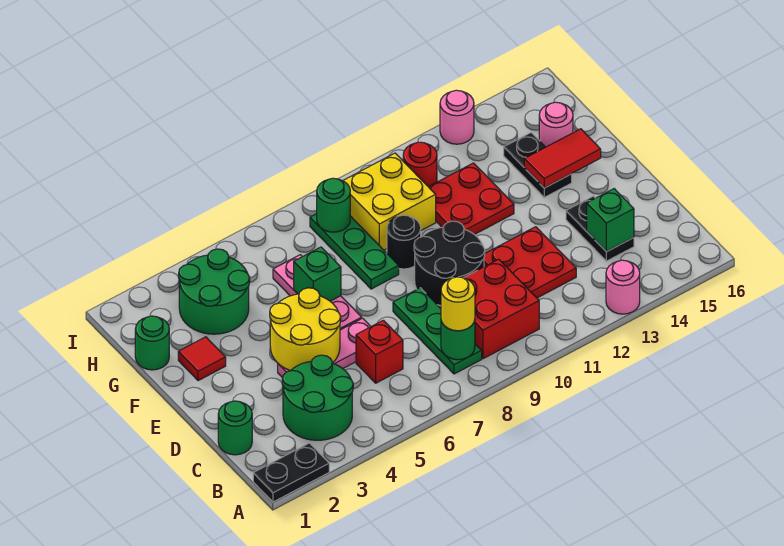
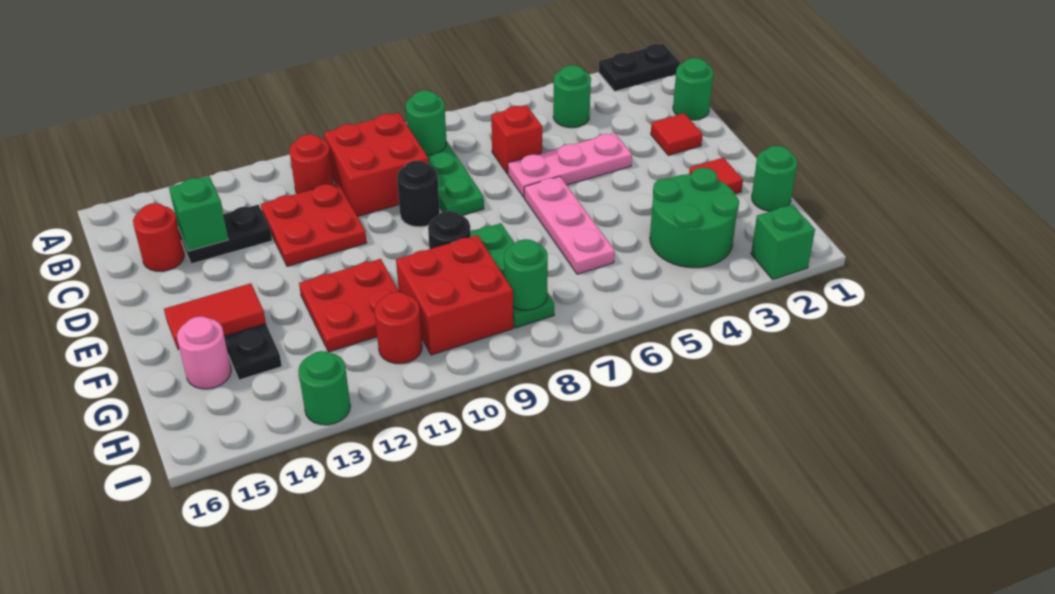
pink round brick A13 level 1 -> none
green round brick B3:C4 level 1 -> green round brick B4 level 1
yellow round brick B8 level 3 -> none
none -> red round brick B11 level 1
black plate C14:D14 level 1 -> black plate C13:C14 level 1
none -> red round brick C15 level 1
none -> red tile D2 level 1
yellow round brick D4:E5 level 2 -> none
black round brick D9:E10 level 1 -> black round brick D9 level 1
green brick F6 level 2 -> green brick I2 level 1
yellow brick G9:H10 level 1 -> red brick G9:H10 level 1
pink round brick I13 level 1 -> green round brick I13 level 1

